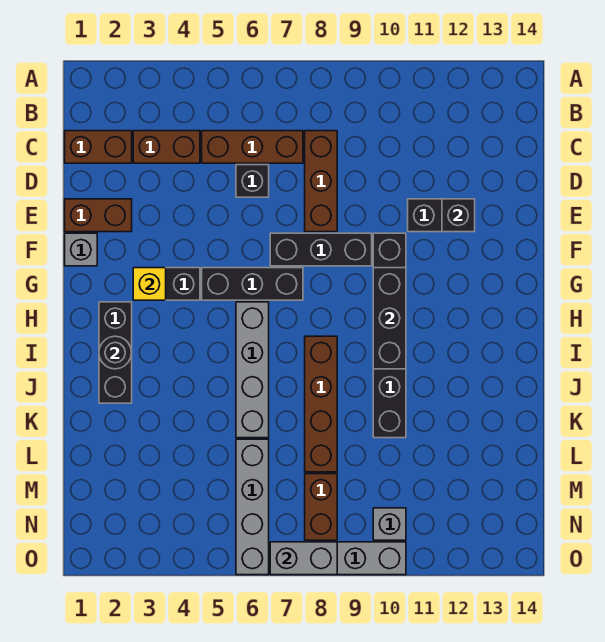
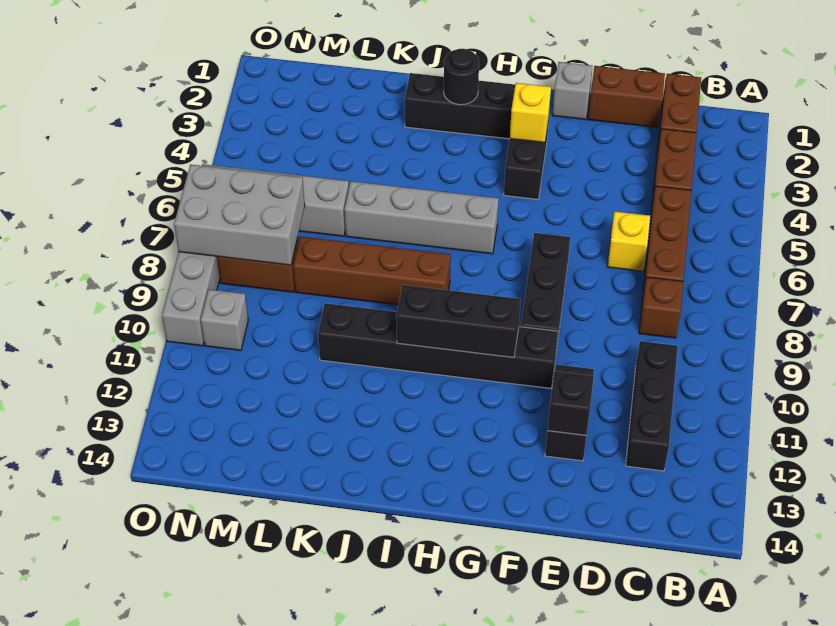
brown brick C8:E8 level 1 -> brown brick C8 level 1
black brick D6 level 1 -> yellow brick D6 level 1
brown brick E1:E2 level 1 -> brown brick D1:E1 level 1
black brick G5:G7 level 1 -> black brick C10:C12 level 1
grey brick O7:O8 level 2 -> grey brick M7:O8 level 2

